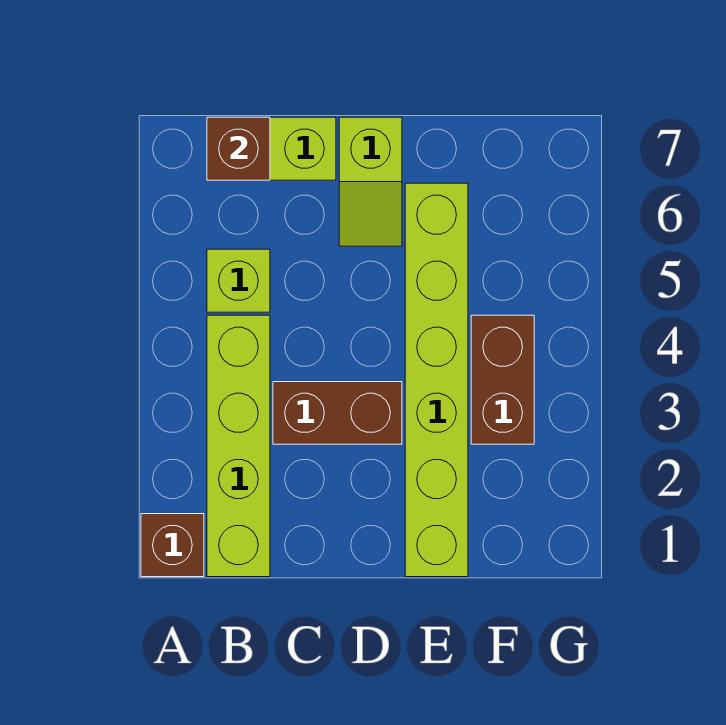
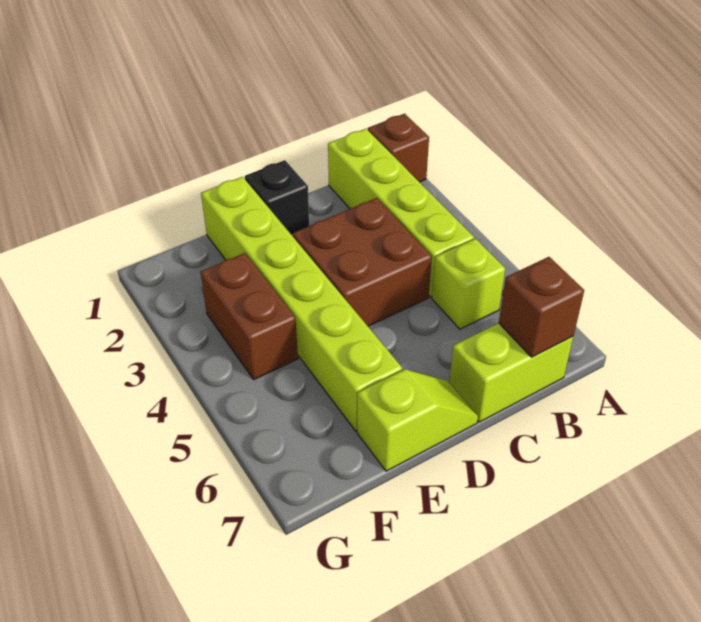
brown brick C3:D3 level 1 -> brown brick C3:D4 level 1
none -> black brick D1 level 1
lime slope D6:D7 level 1 top 7 -> lime slope D7:E7 level 1 top E

